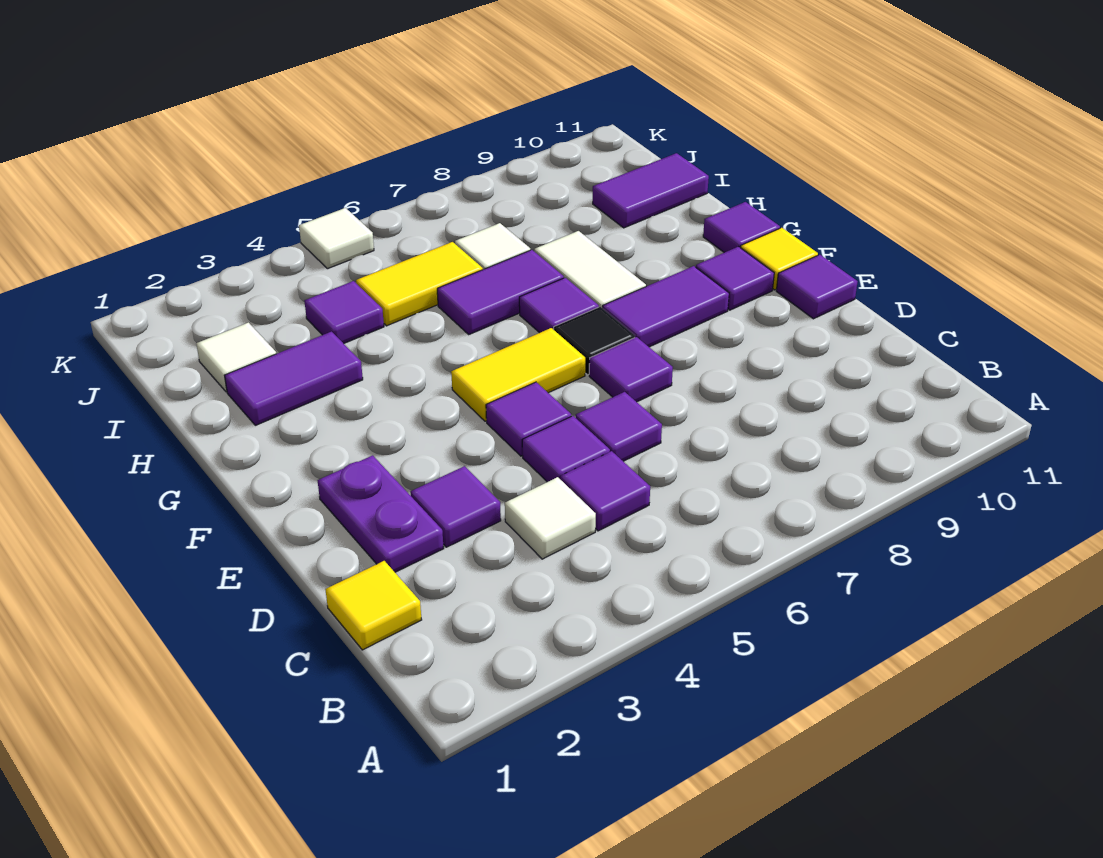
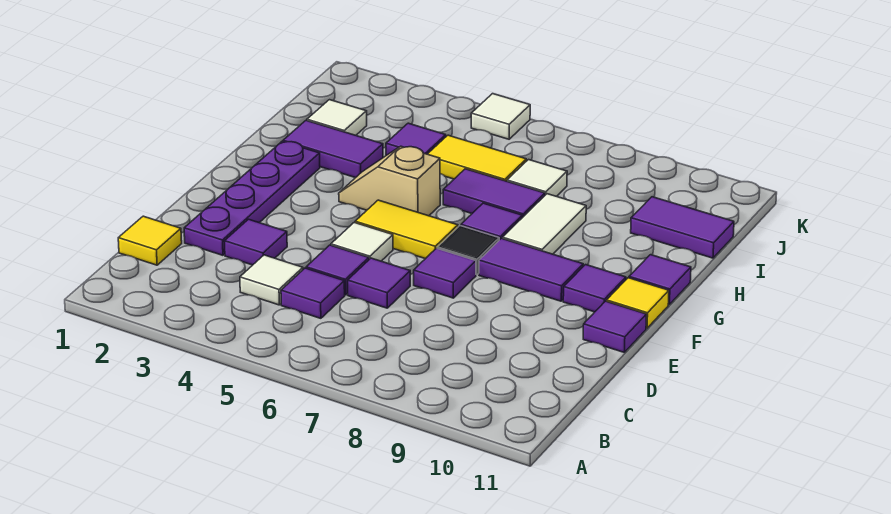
purple plate D2:E2 level 1 -> purple plate D2:G2 level 1
purple tile E5 level 1 -> white tile E5 level 1
none -> tan slope G4:G5 level 1 top 5

